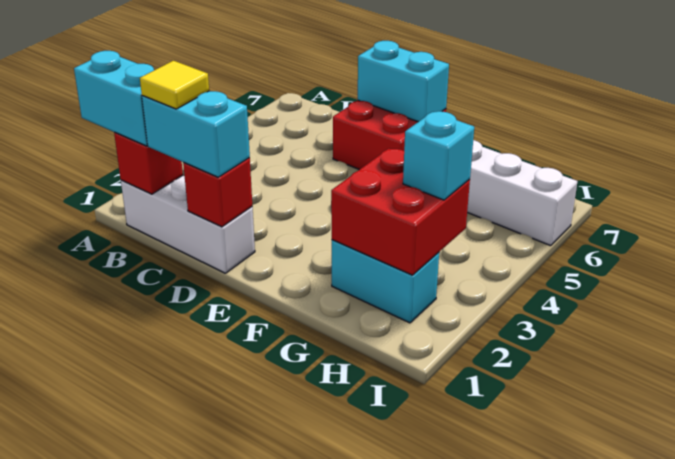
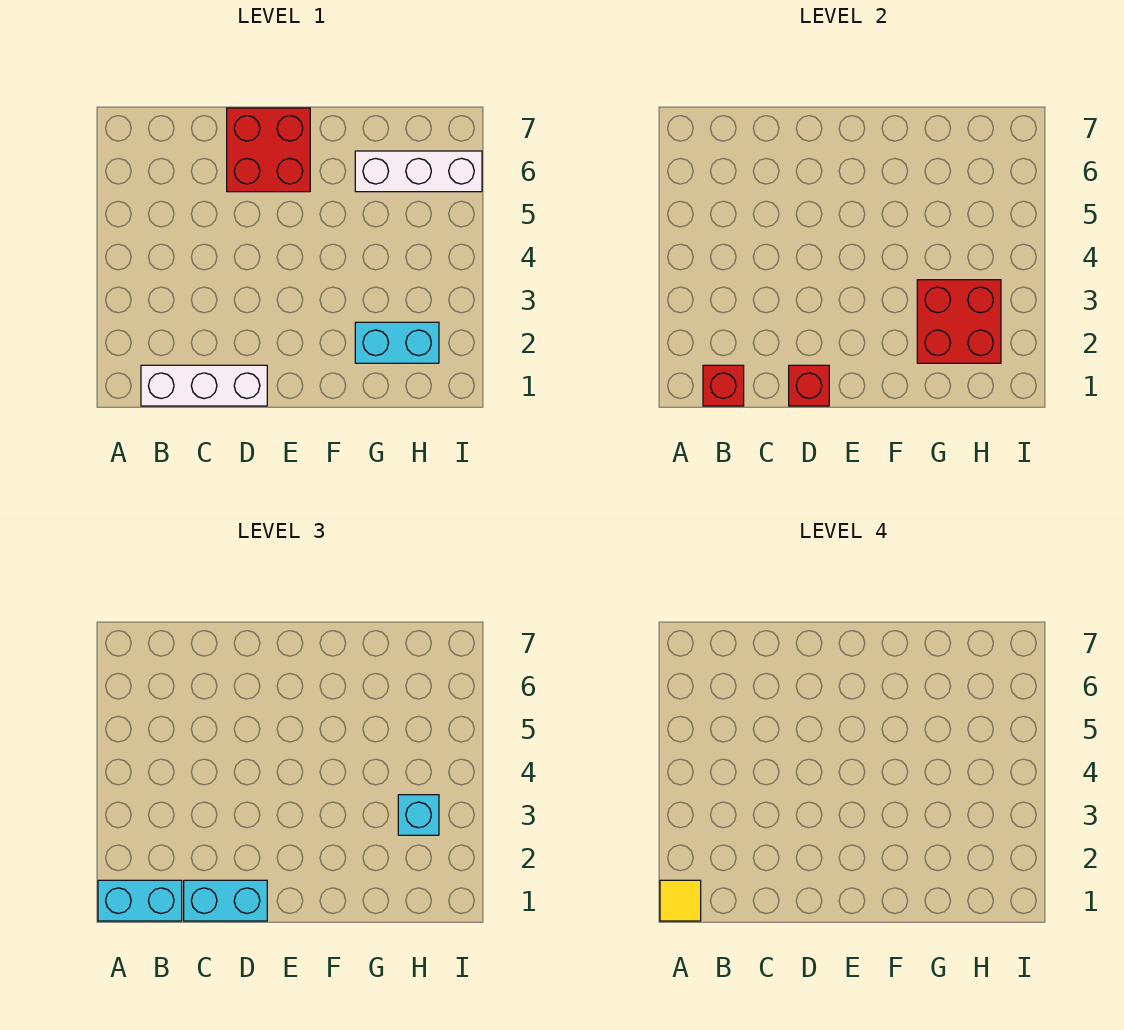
yellow tile C1 level 4 -> yellow tile A1 level 4
cyan brick D7:E7 level 2 -> none

